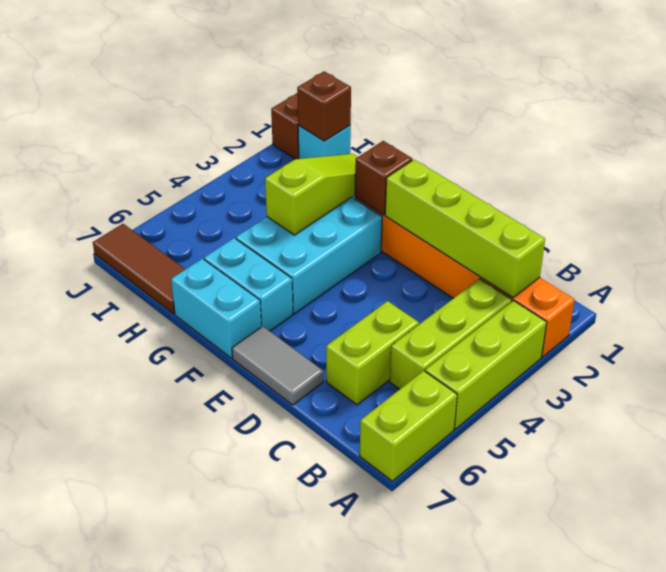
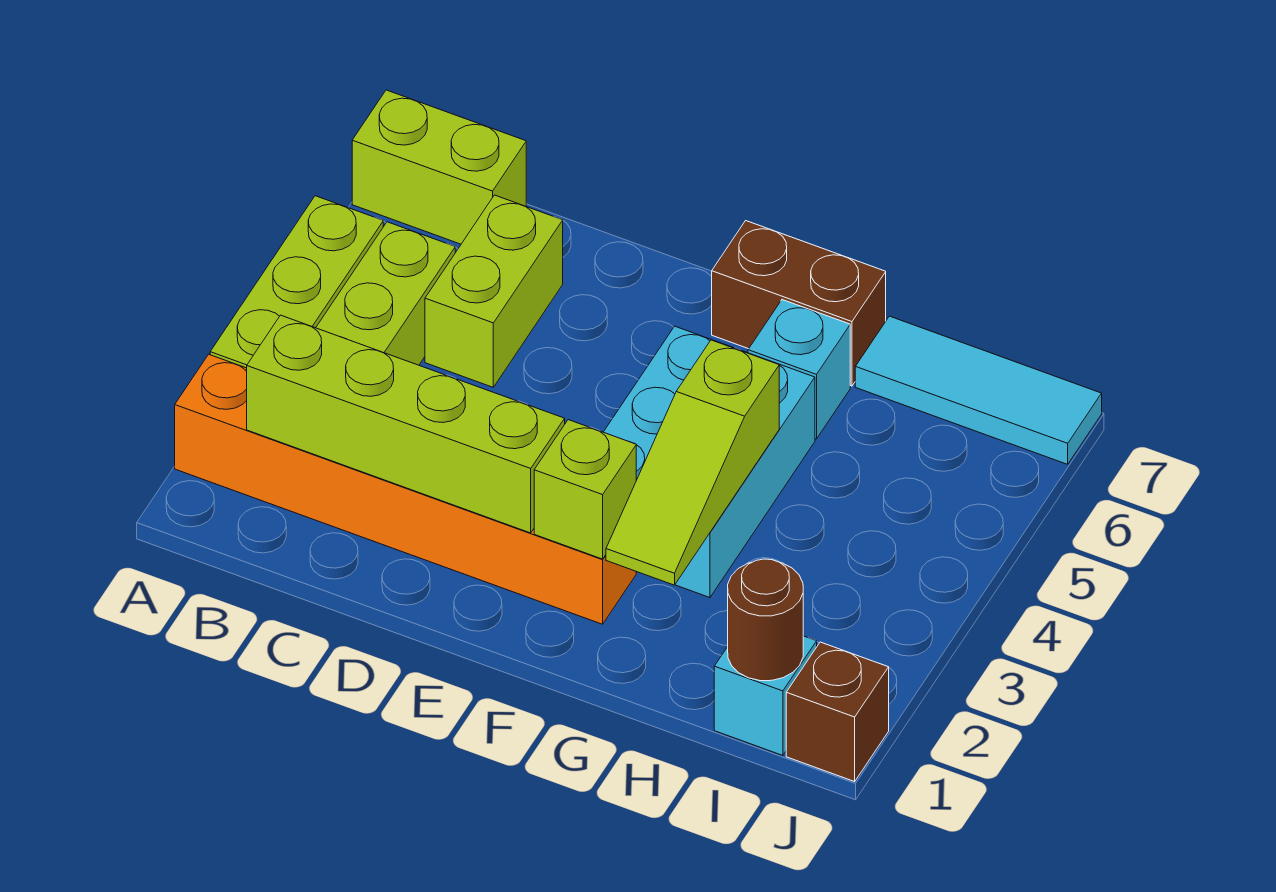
lime brick A6:A7 level 1 -> lime brick A7:B7 level 1
grey tile D7:E7 level 1 -> none
brown brick F2 level 2 -> lime brick F2 level 2
cyan brick F6:G6 level 1 -> cyan brick G6 level 1
cyan brick F7:G7 level 1 -> brown brick F7:G7 level 1
brown tile H7:J7 level 1 -> cyan tile H7:J7 level 1
brown brick I1 level 2 -> brown round brick I1 level 2

